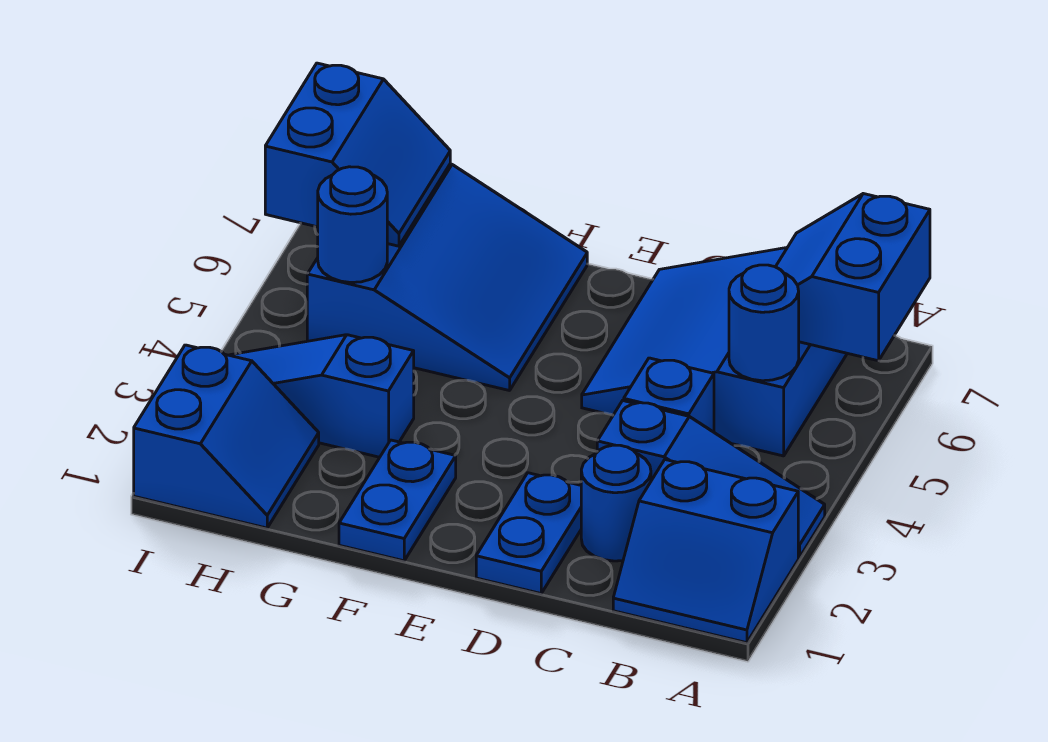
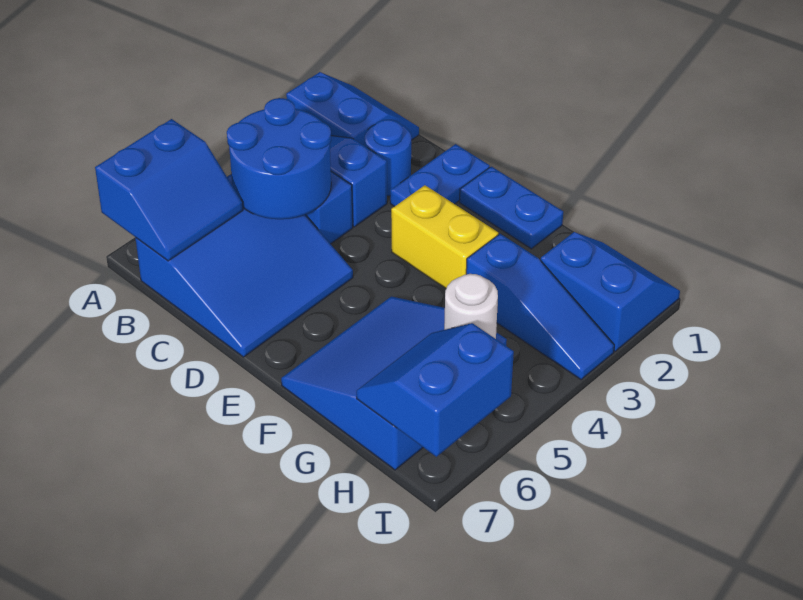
blue round brick B5 level 2 -> blue round brick B4:C5 level 2
none -> yellow brick E3:F3 level 1
blue plate F1:F2 level 1 -> blue plate E1:F1 level 1
blue slope H1:I2 level 1 top I -> blue slope H1:I2 level 1 top 2
blue round brick H5 level 2 -> white round brick H5 level 2

